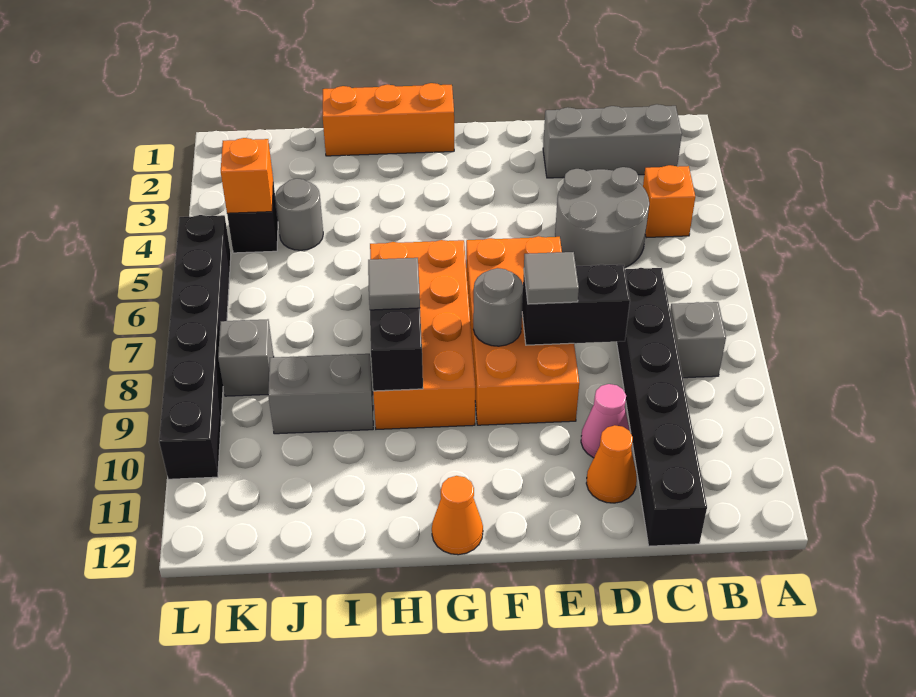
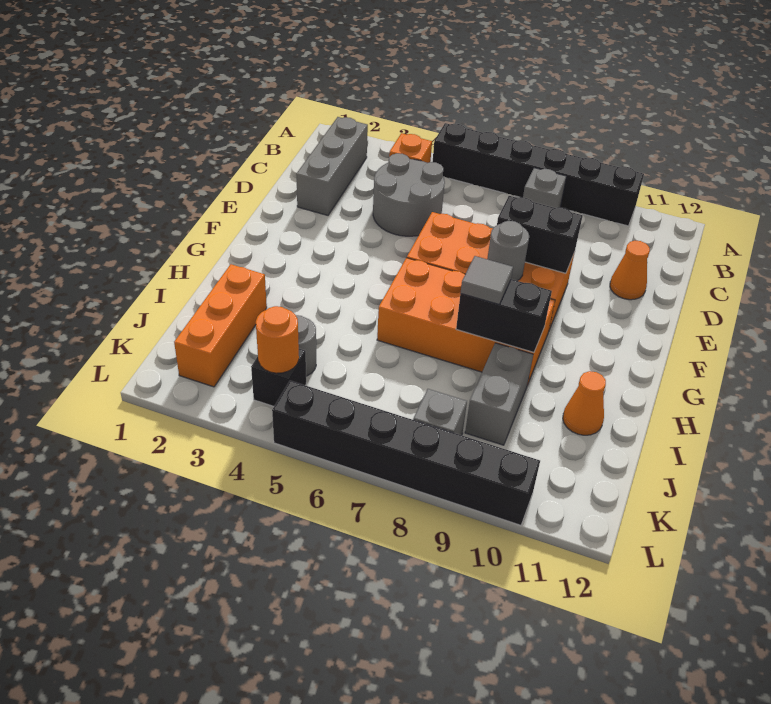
black brick C7:C12 level 1 -> black brick A5:A10 level 1
black brick D8:E8 level 2 -> black brick E8:E9 level 2
pink cone D10 level 1 -> none
grey tile E8 level 3 -> none
orange brick G1:I1 level 1 -> orange brick I2:K2 level 1
orange cone G12 level 1 -> orange cone I11 level 1
orange brick K4 level 2 -> orange round brick K4 level 2

